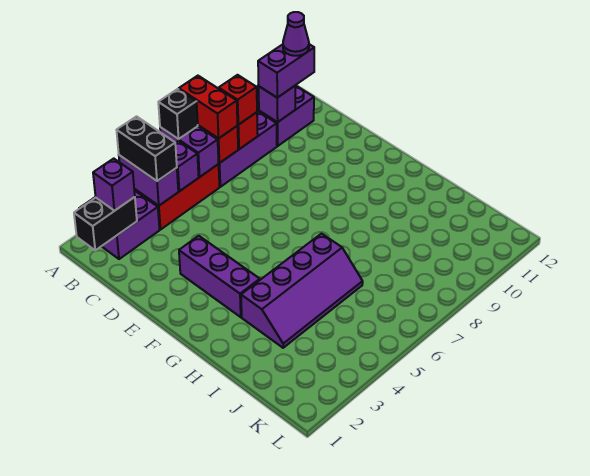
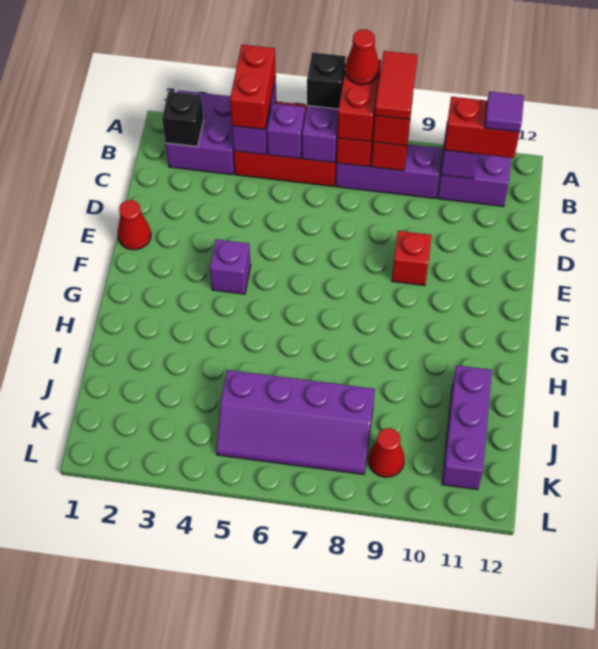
black brick A4:B4 level 3 -> red brick A4:B4 level 3
none -> red cone A7 level 4
none -> red tile A8:B8 level 4
black brick B1:B2 level 2 -> black brick B2 level 2
purple brick B2 level 3 -> purple brick F4 level 1
purple brick B10:B11 level 3 -> red brick B10:B11 level 3
purple cone B11 level 4 -> purple tile B11 level 4
none -> red cone E1 level 1
purple brick E3:G3 level 1 -> purple brick I11:K11 level 1
none -> red brick E9 level 1
purple slope H3:I6 level 1 top H -> purple slope J5:K8 level 1 top J
none -> red cone K9 level 1

